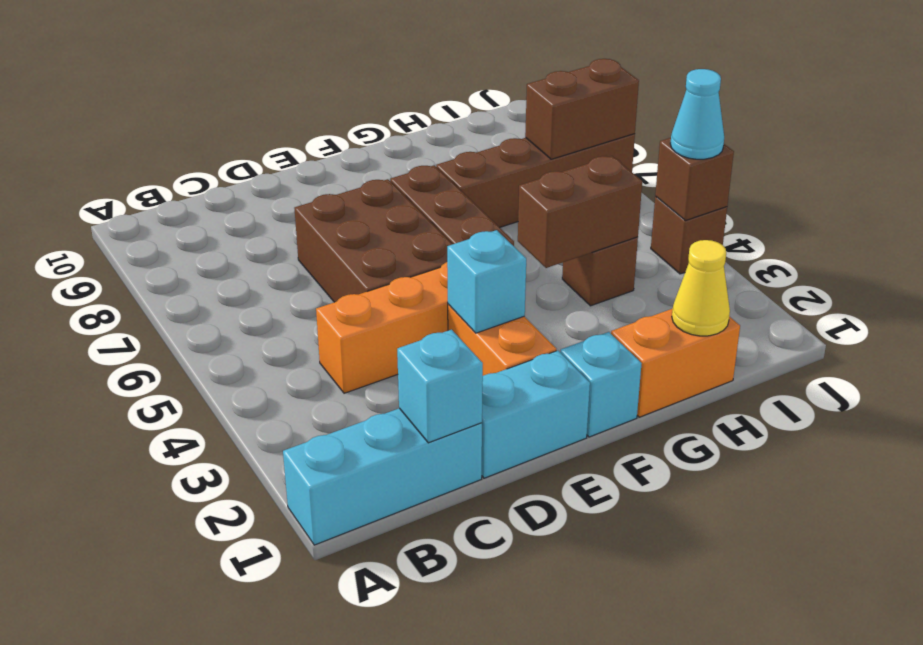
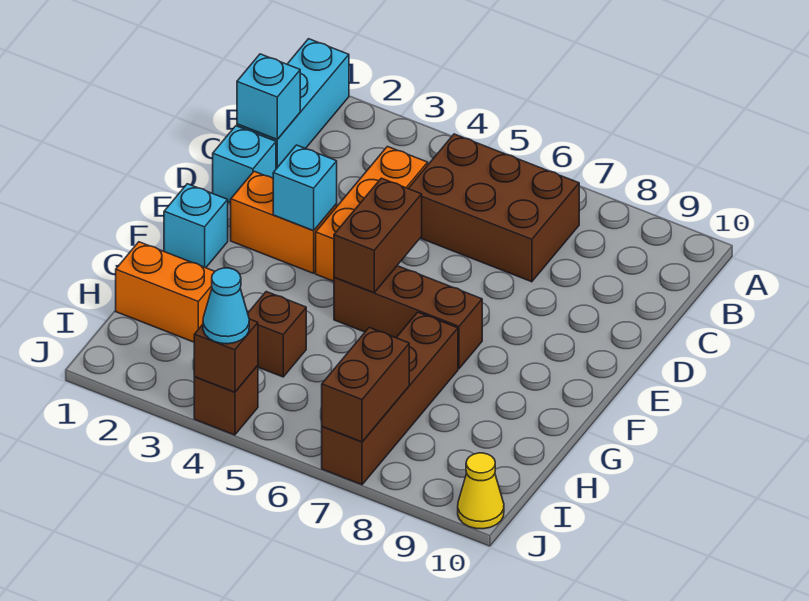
cyan brick D1:E1 level 1 -> cyan brick D1 level 1
brown brick D5:E7 level 1 -> brown brick B5:C7 level 1
orange brick G1:H1 level 1 -> orange brick H1:H2 level 1
brown brick G4:H4 level 2 -> brown brick E5:F5 level 2
yellow cone H1 level 2 -> yellow cone J10 level 1

